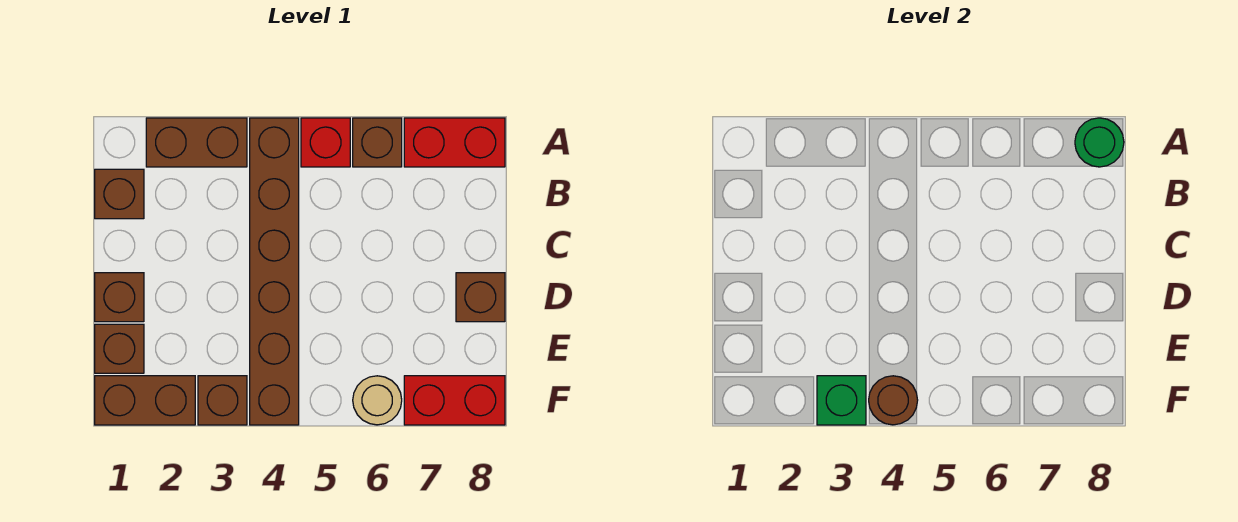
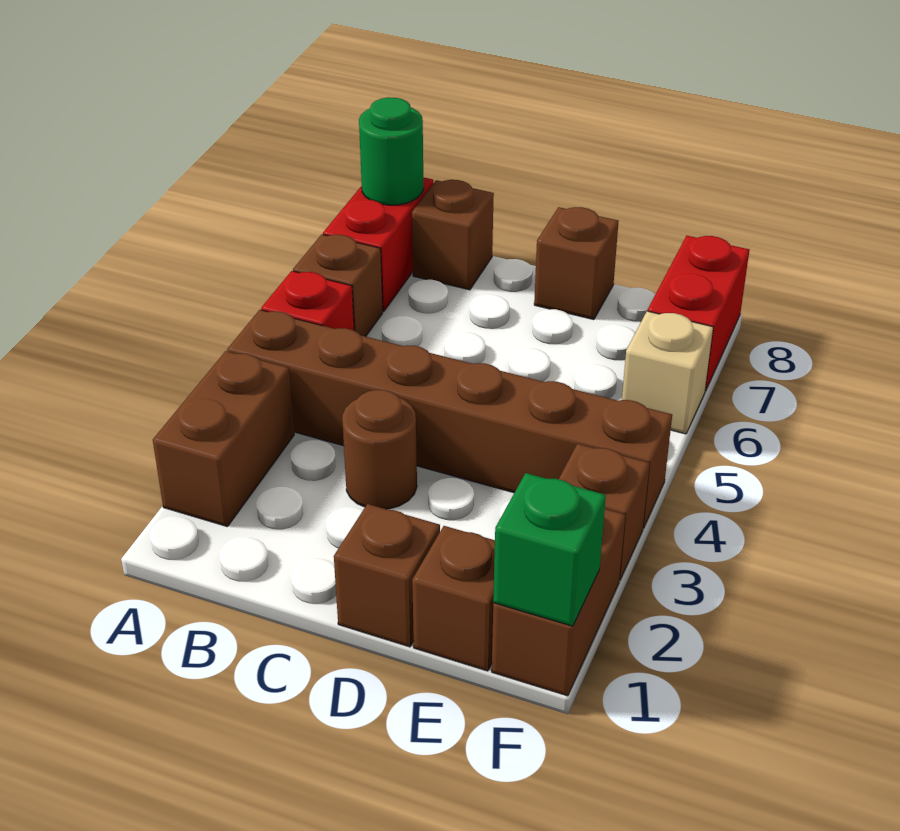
brown brick B1 level 1 -> brown brick B8 level 1
green brick F3 level 2 -> green brick F1 level 2
brown round brick F4 level 2 -> brown round brick C3 level 1
tan round brick F6 level 1 -> tan brick F6 level 1

